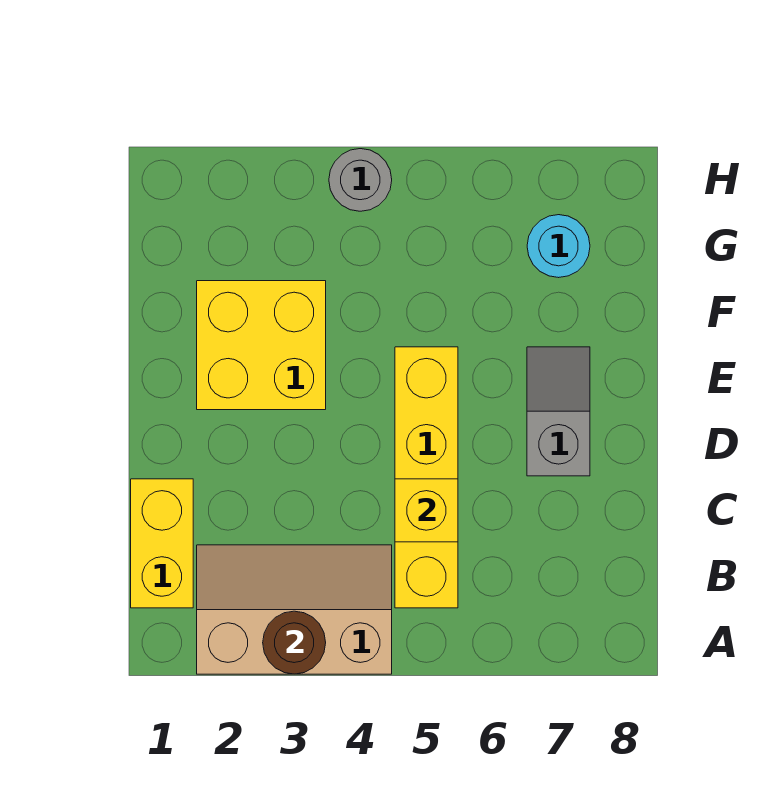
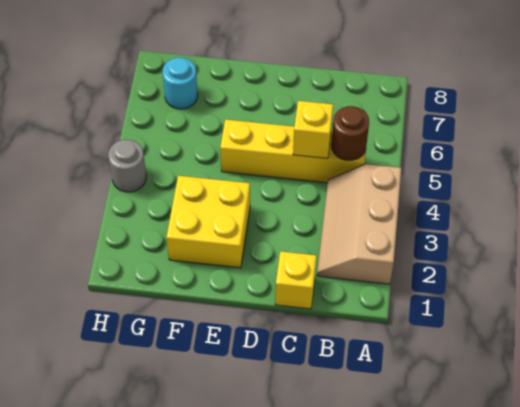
brown round brick A3 level 2 -> brown round brick B5 level 2
yellow brick B1:C1 level 1 -> yellow brick C1 level 1
grey slope D7:E7 level 1 top D -> none

